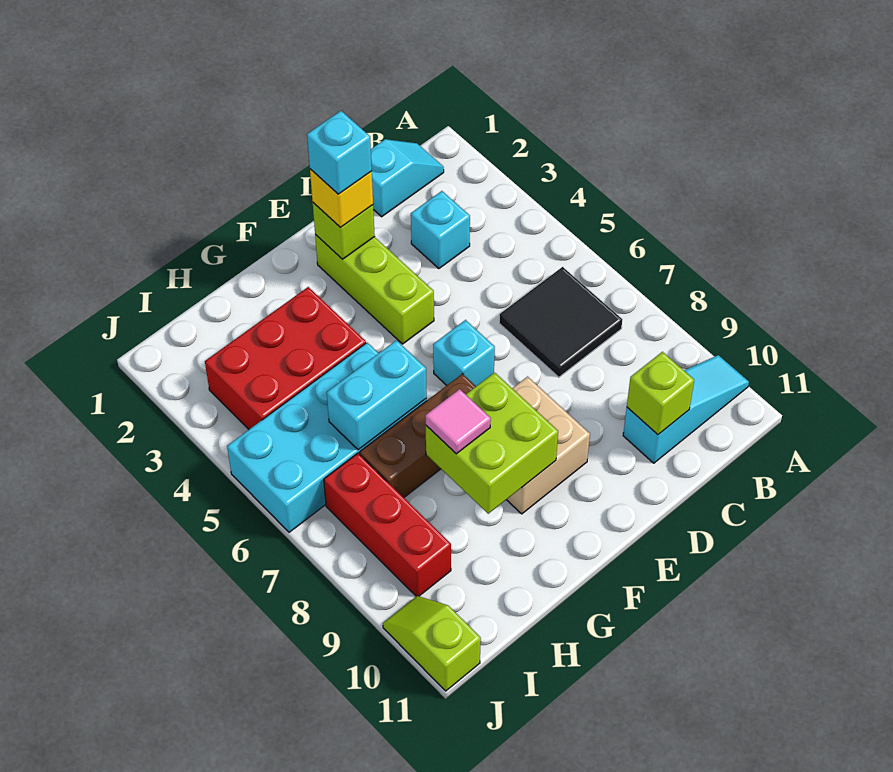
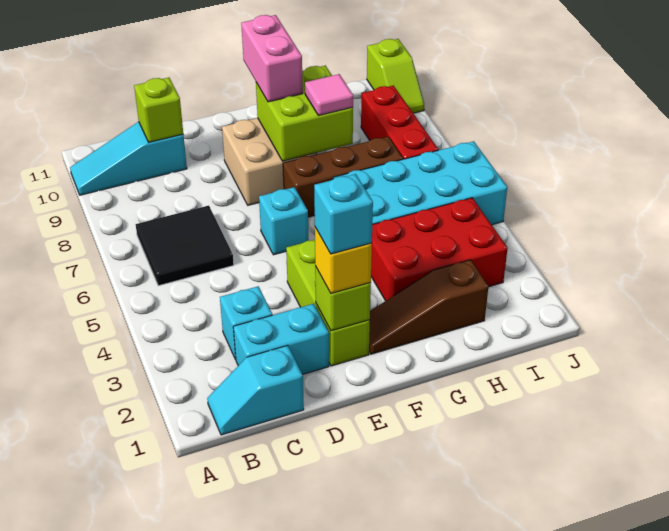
none -> brown slope F2:H2 level 1 top H
none -> pink brick F9:F10 level 3
cyan brick G6:H6 level 2 -> cyan brick C2:D2 level 1

